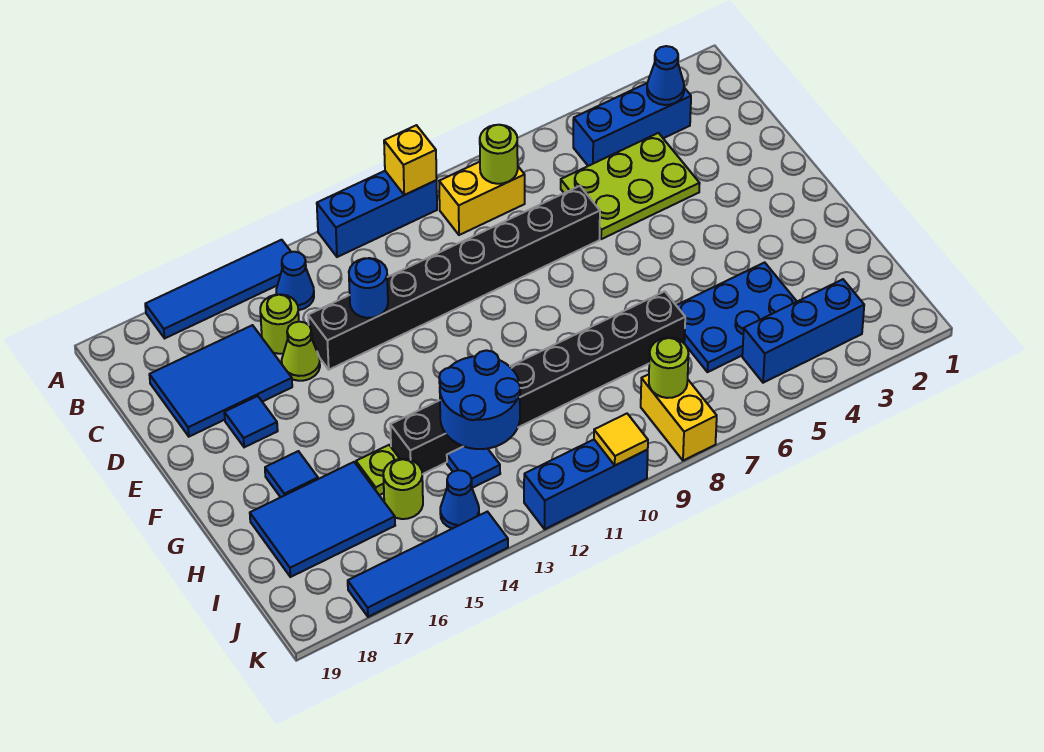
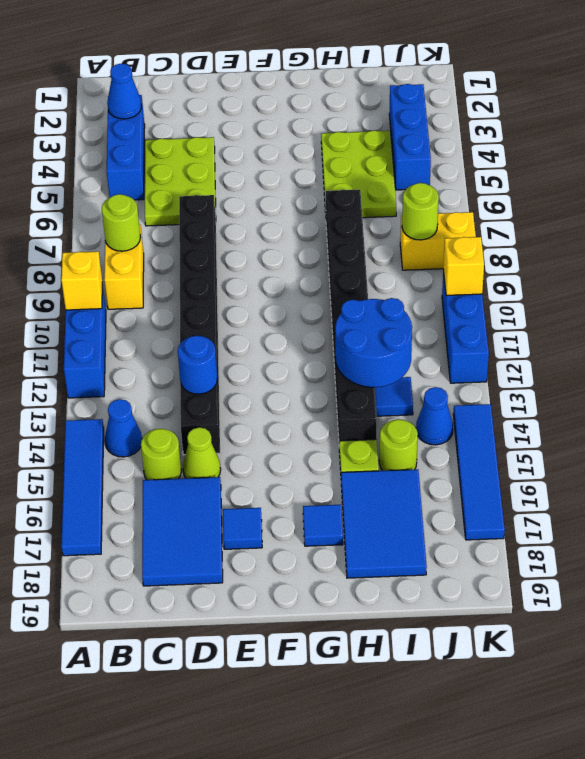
blue plate H4:I6 level 1 -> lime plate H4:I6 level 1
yellow tile K10 level 2 -> yellow brick K10 level 2

